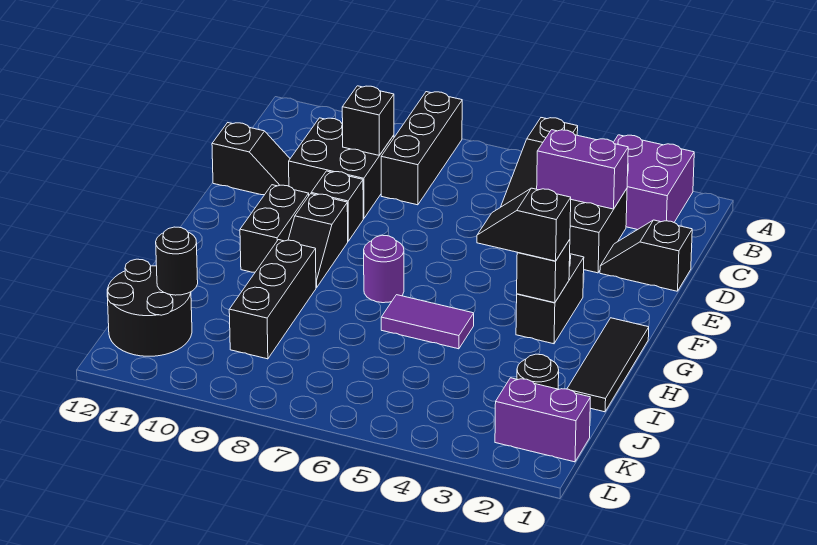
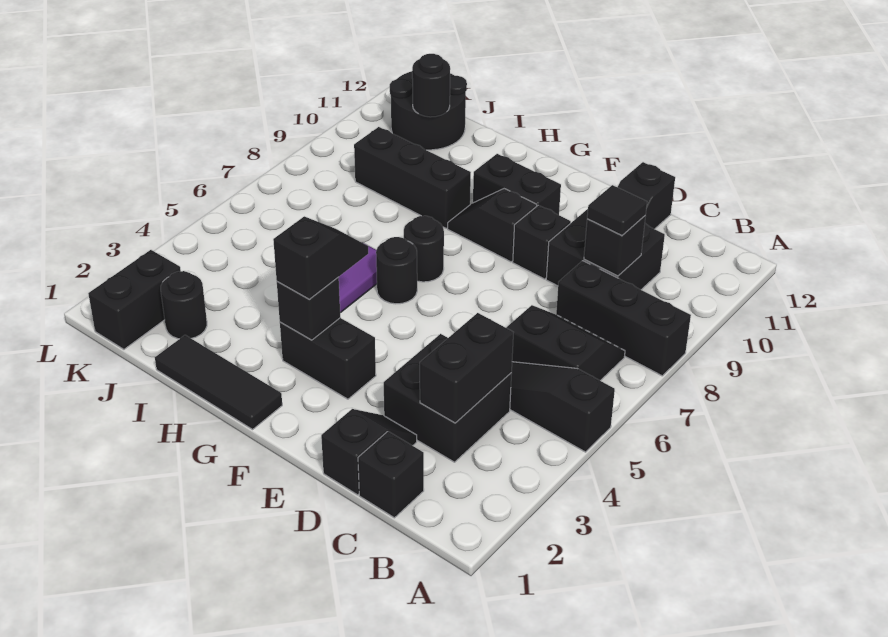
purple brick A2:B3 level 1 -> none
none -> black slope B6:C7 level 1 top 6
none -> black brick C1 level 1
purple brick C3:C4 level 2 -> black brick C3:C4 level 2
none -> black tile C9 level 3
none -> black round brick G6 level 1
purple round brick G7 level 1 -> black round brick G7 level 1
purple brick K1:K2 level 1 -> black brick K1:K2 level 1

